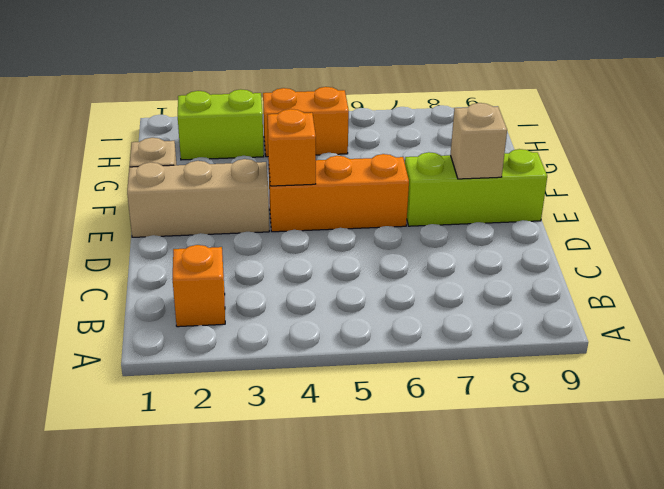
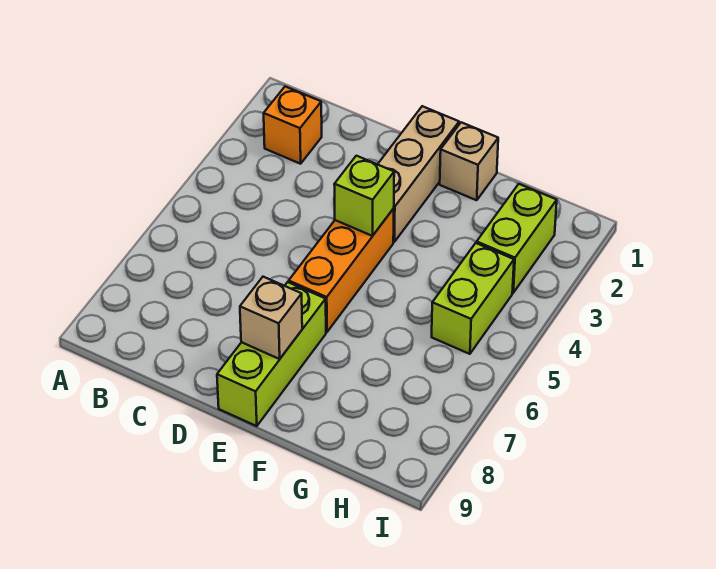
orange brick E4 level 2 -> lime brick E4 level 2
orange brick H4:H5 level 1 -> lime brick H4:H5 level 1

